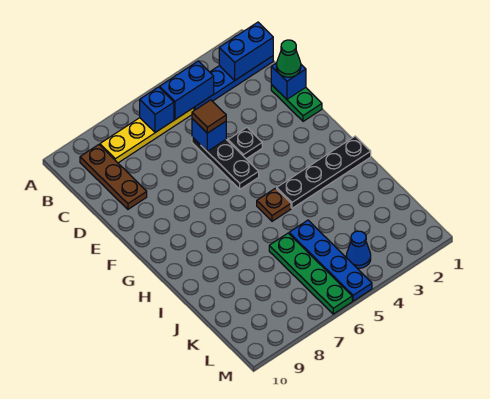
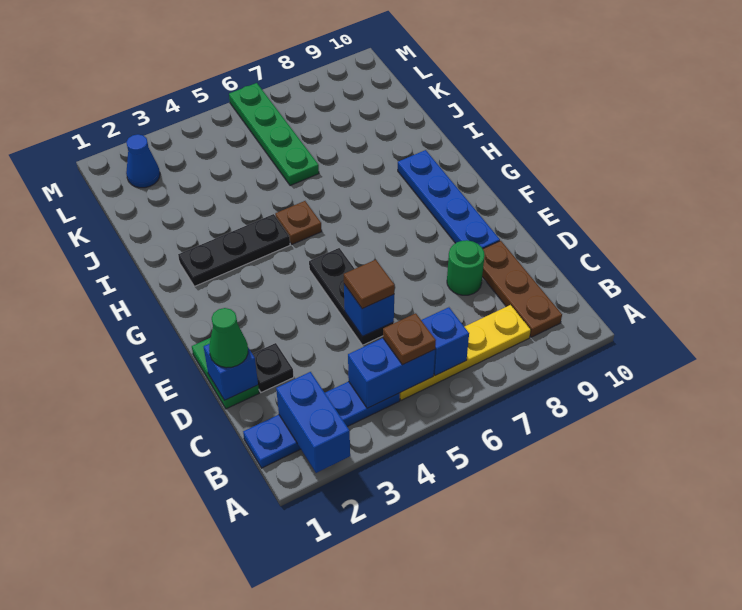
blue brick B1:B2 level 2 -> blue brick A2:B2 level 2
none -> brown plate B5 level 3
none -> green round brick D8 level 1
black plate E4 level 1 -> black plate D2 level 1
black plate H1:H4 level 1 -> black plate H2:H4 level 1
blue plate J5:M5 level 1 -> blue plate E9:H9 level 1
blue cone L4 level 1 -> blue cone L2 level 1

